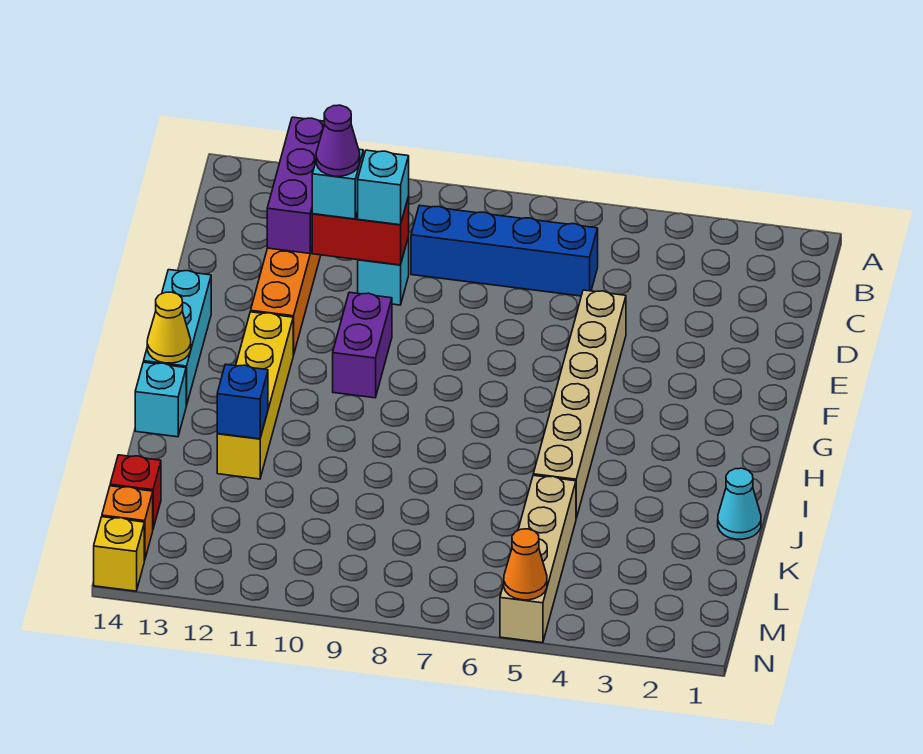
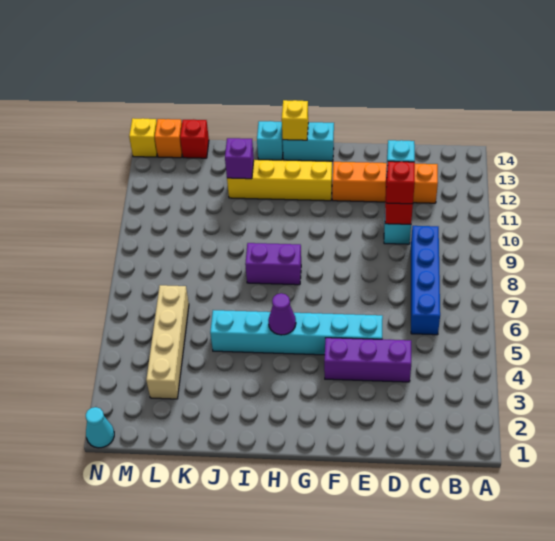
purple brick B12:D12 level 2 -> purple brick D4:F4 level 1
cyan brick D10 level 3 -> red brick D10 level 3
purple cone D11 level 4 -> purple cone H5 level 2
tan brick E5:J5 level 1 -> cyan brick E5:J5 level 1
purple brick F10:G10 level 1 -> purple brick H8:I8 level 1
cyan brick F14:H14 level 1 -> cyan brick G14:H14 level 1
yellow cone H14 level 2 -> yellow brick H14 level 2
cyan cone J1 level 1 -> cyan cone N1 level 1
blue brick J12 level 2 -> purple brick J12 level 2
tan brick K5:N5 level 1 -> tan brick L3:L6 level 1
orange cone N5 level 2 -> none

